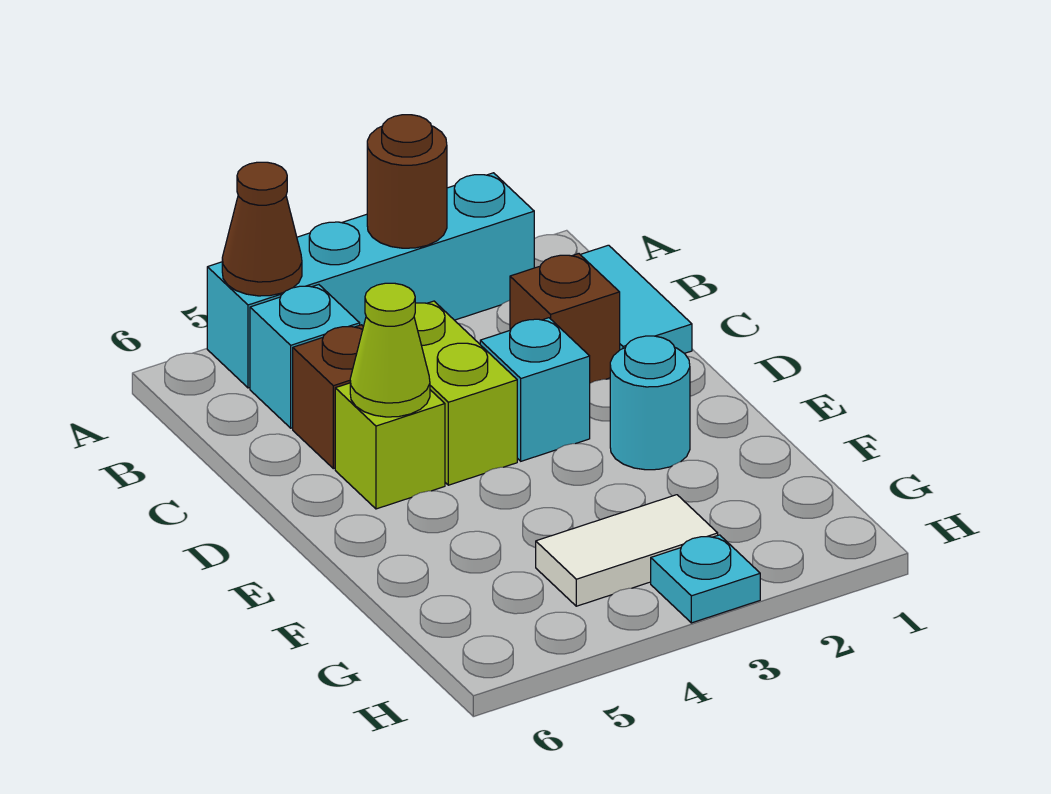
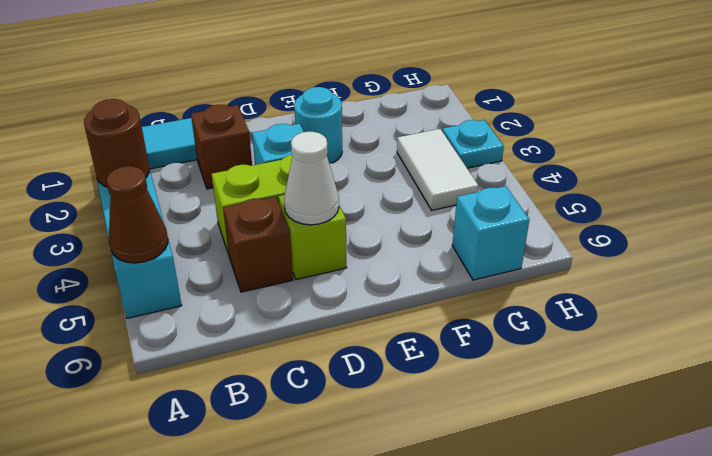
cyan brick B5 level 1 -> cyan brick G6 level 1
lime cone D5 level 2 -> white cone D5 level 2

